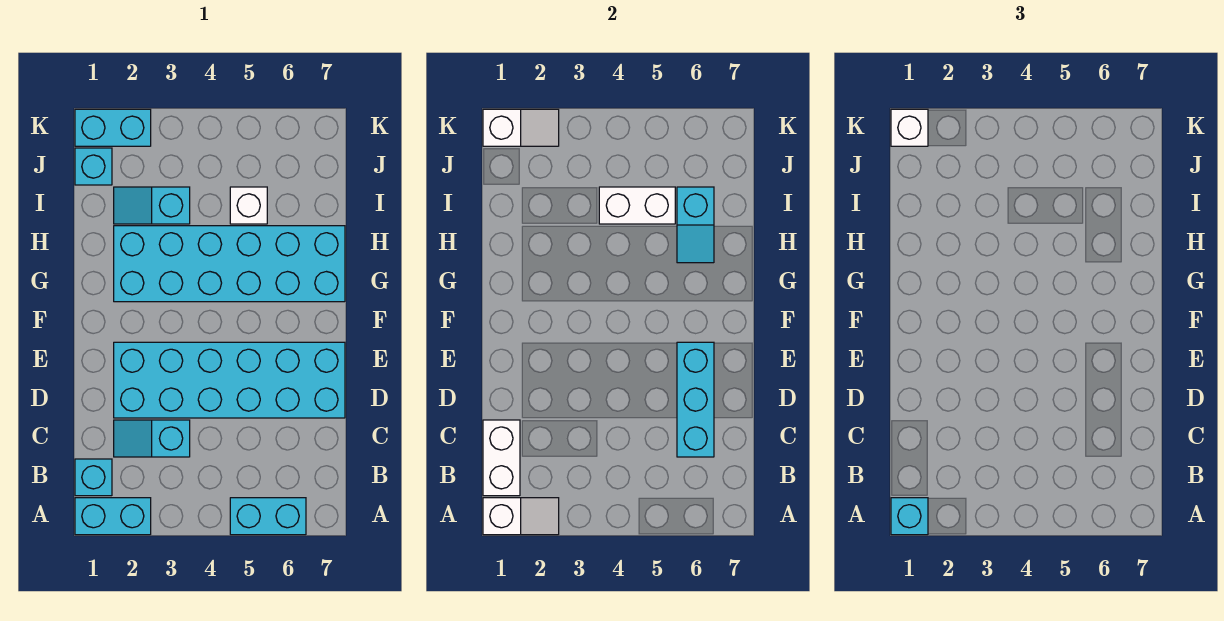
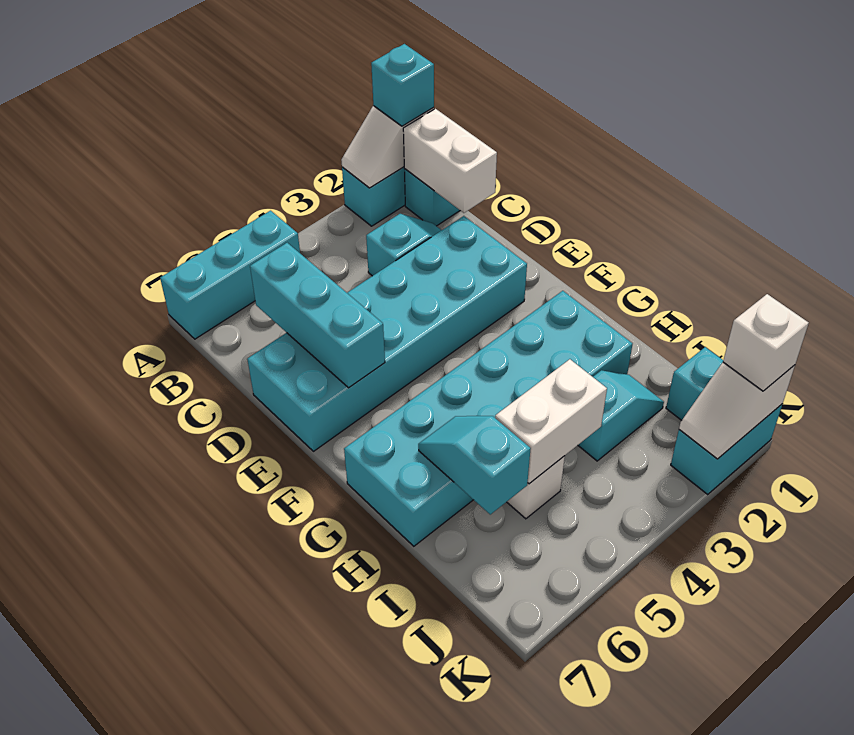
cyan brick A5:A6 level 1 -> cyan brick A5:A7 level 1

